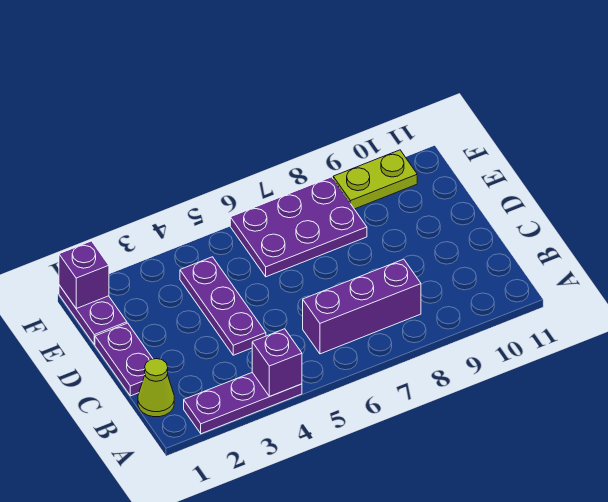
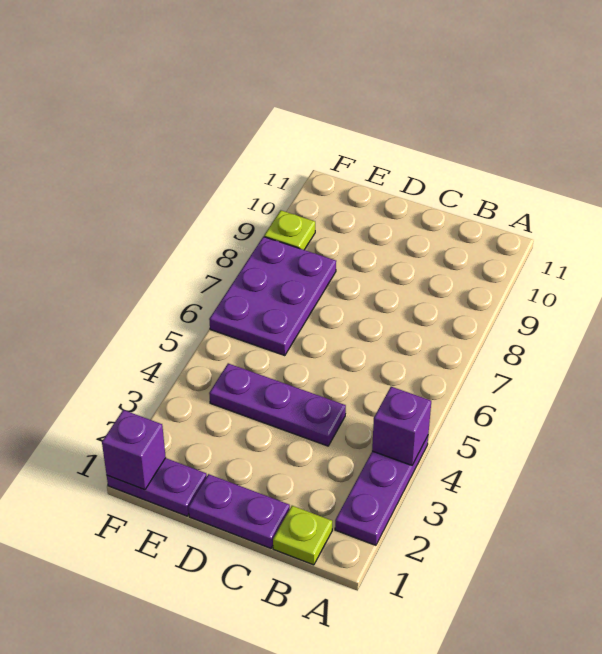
lime cone B1 level 1 -> lime plate B1 level 1
purple brick B6:B8 level 1 -> none
lime plate F9:F10 level 1 -> lime plate F9 level 1

